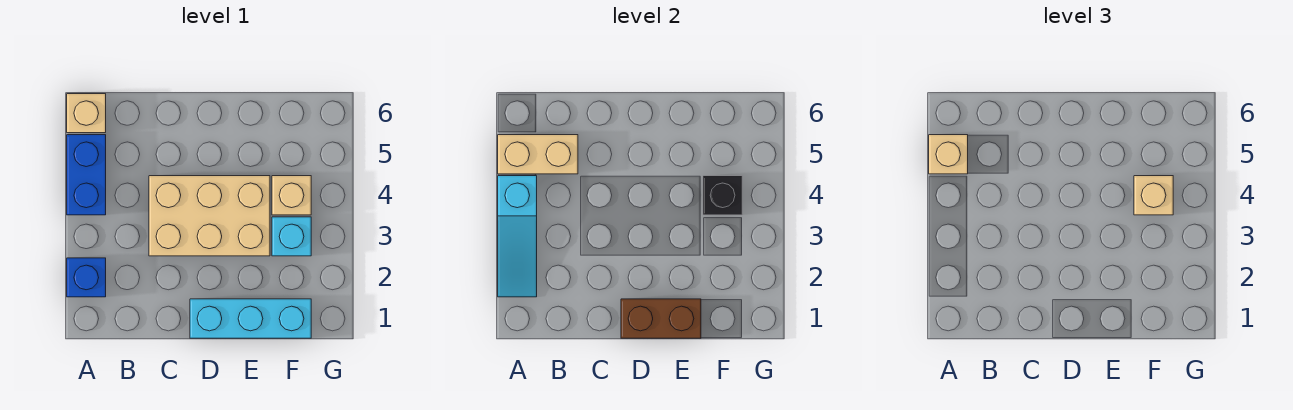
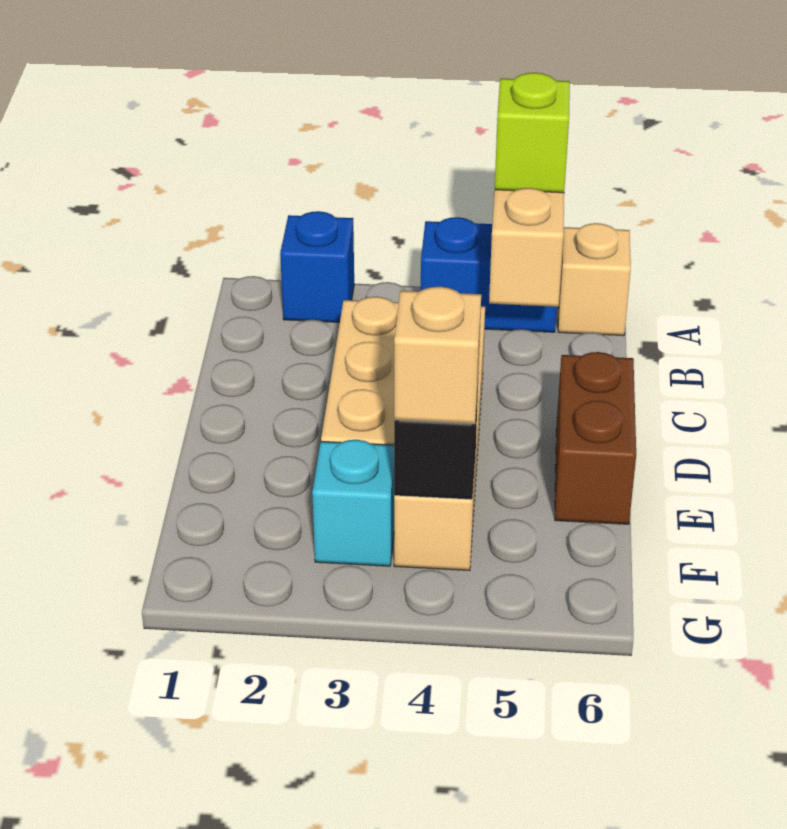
cyan slope A2:A4 level 2 top 4 -> none
tan brick A5 level 3 -> lime brick A5 level 3
cyan brick D1:F1 level 1 -> none
brown brick D1:E1 level 2 -> brown brick D6:E6 level 1

